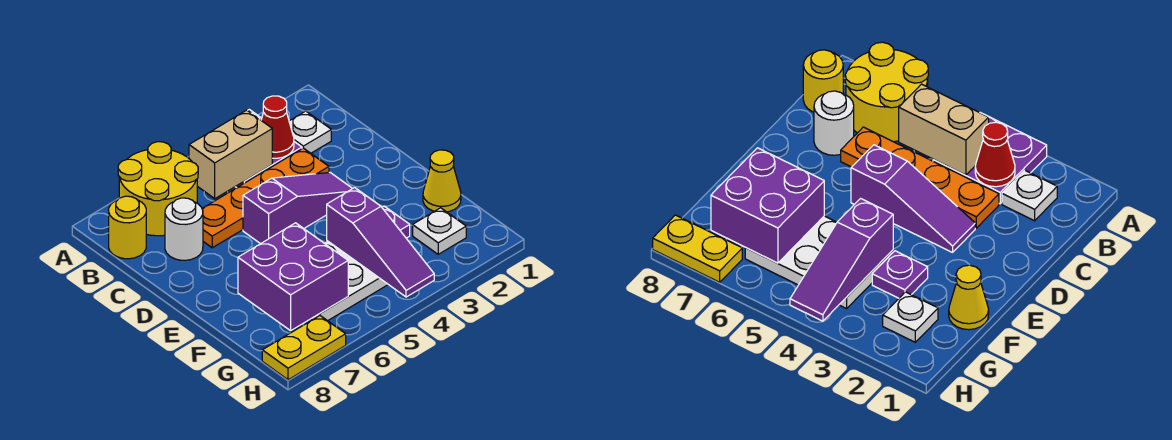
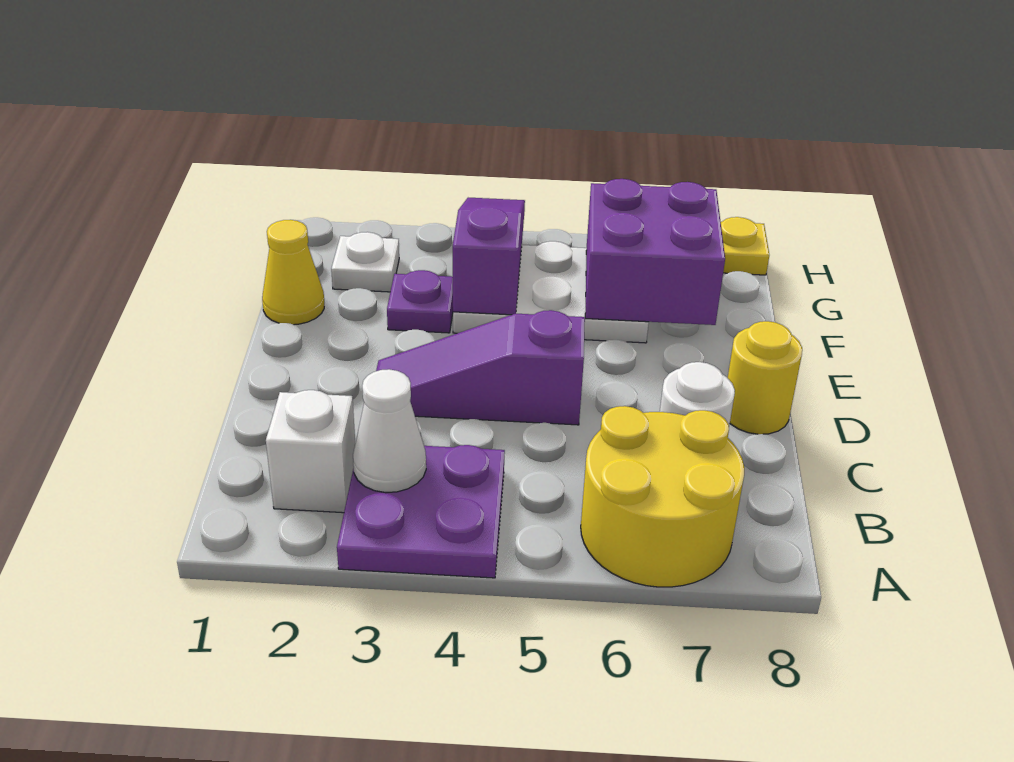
white plate B2 level 1 -> white brick B2 level 1
red cone B3 level 2 -> white cone B3 level 2
tan brick B4:B5 level 2 -> none
yellow round brick B8 level 1 -> yellow round brick D8 level 1
orange plate C3:C6 level 1 -> none

